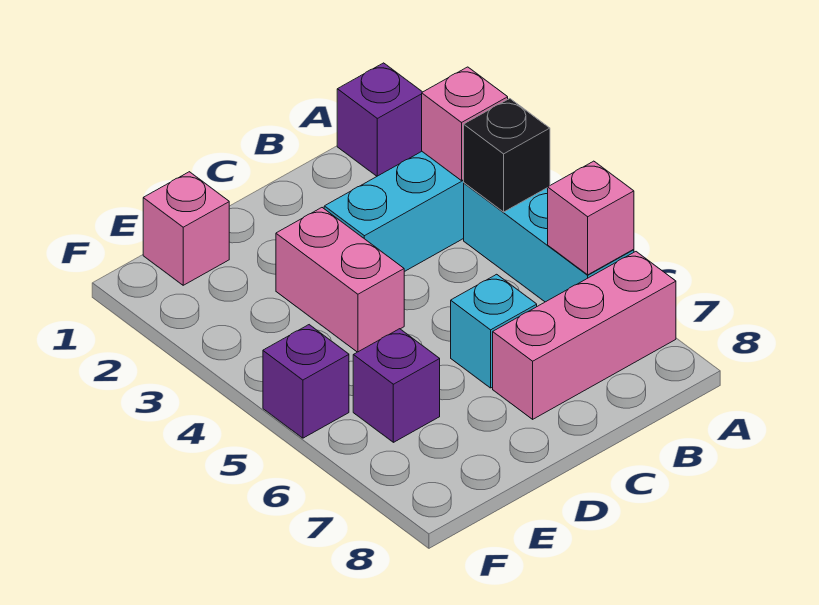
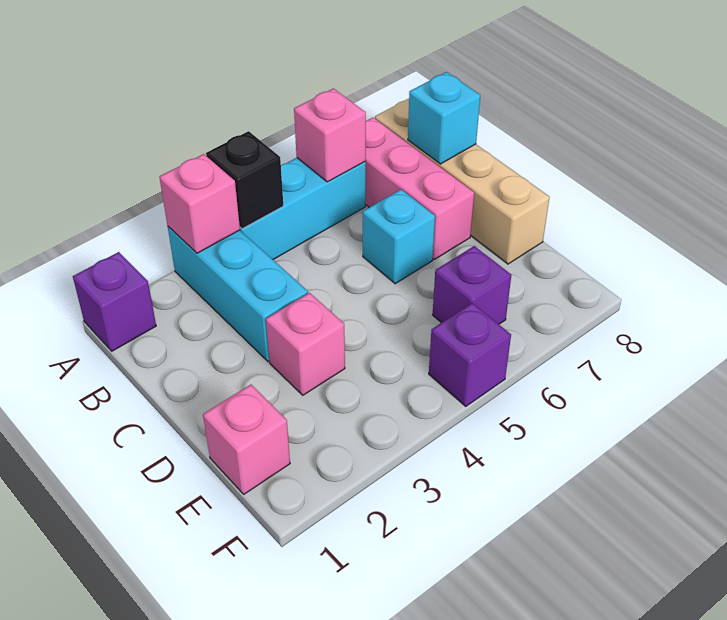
none -> tan brick A8:D8 level 1
none -> cyan brick B8 level 2
pink brick D3:D4 level 1 -> pink brick D3 level 1

